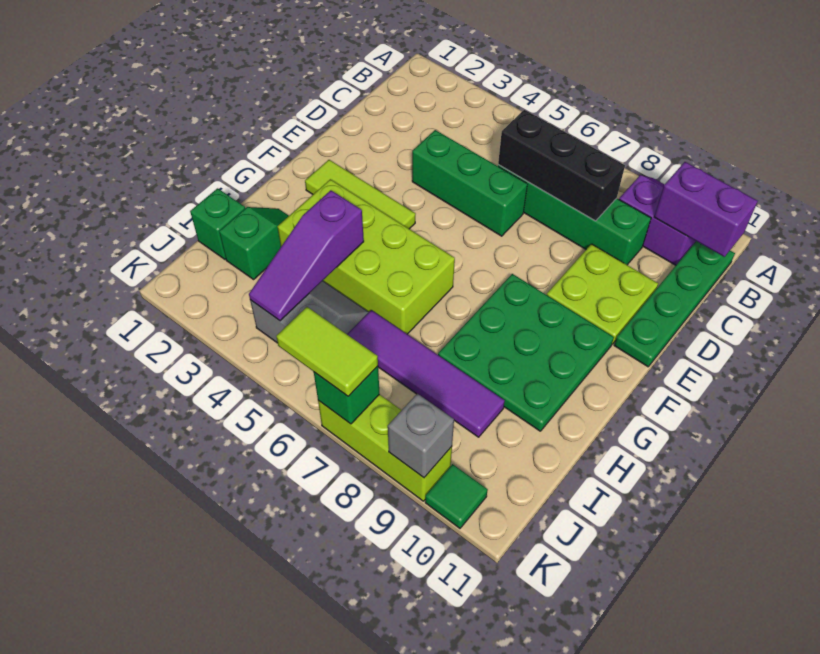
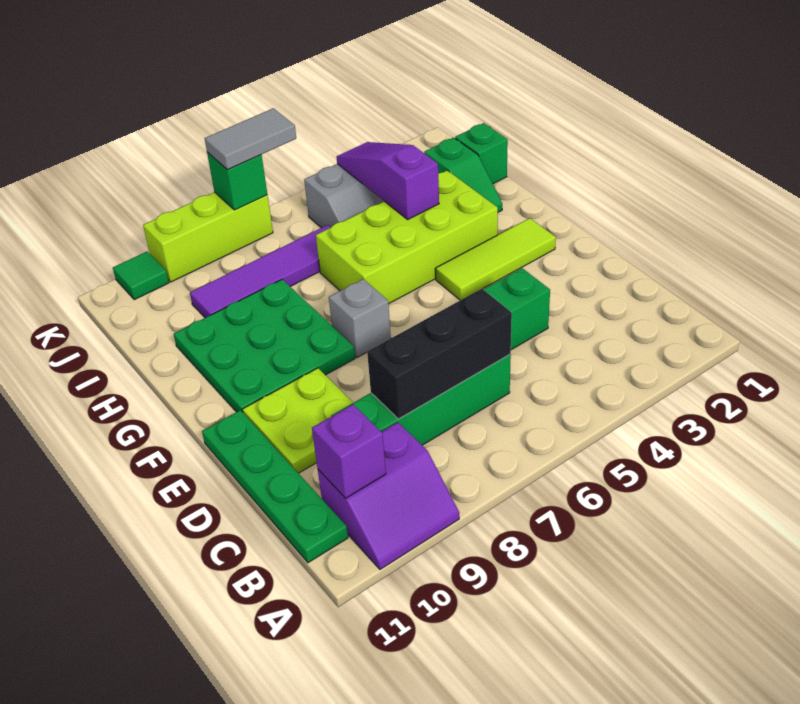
purple brick B10:B11 level 2 -> purple brick B10 level 2
lime tile K6:K7 level 3 -> grey tile K6:K7 level 3
grey brick K9 level 2 -> grey brick F7 level 1

